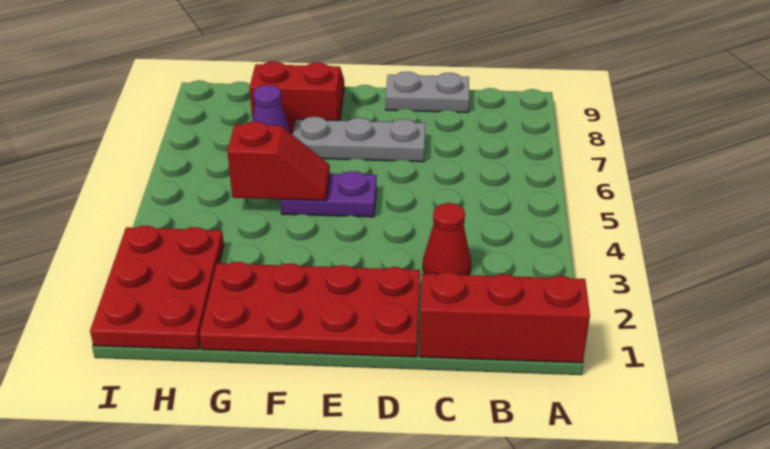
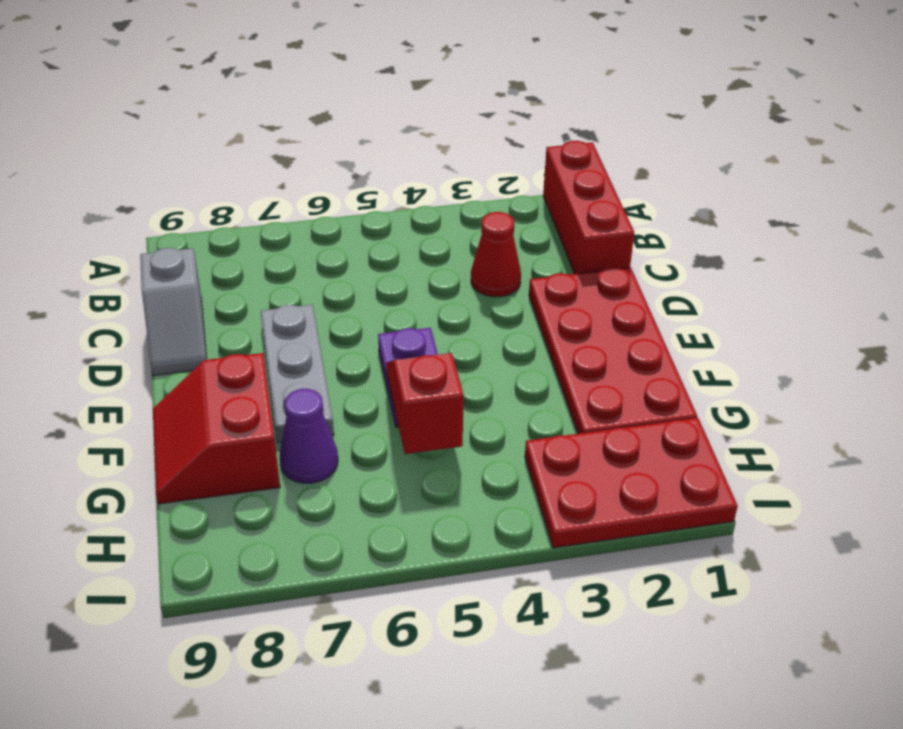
grey plate C9:D9 level 1 -> grey slope C9:D9 level 1 top C

